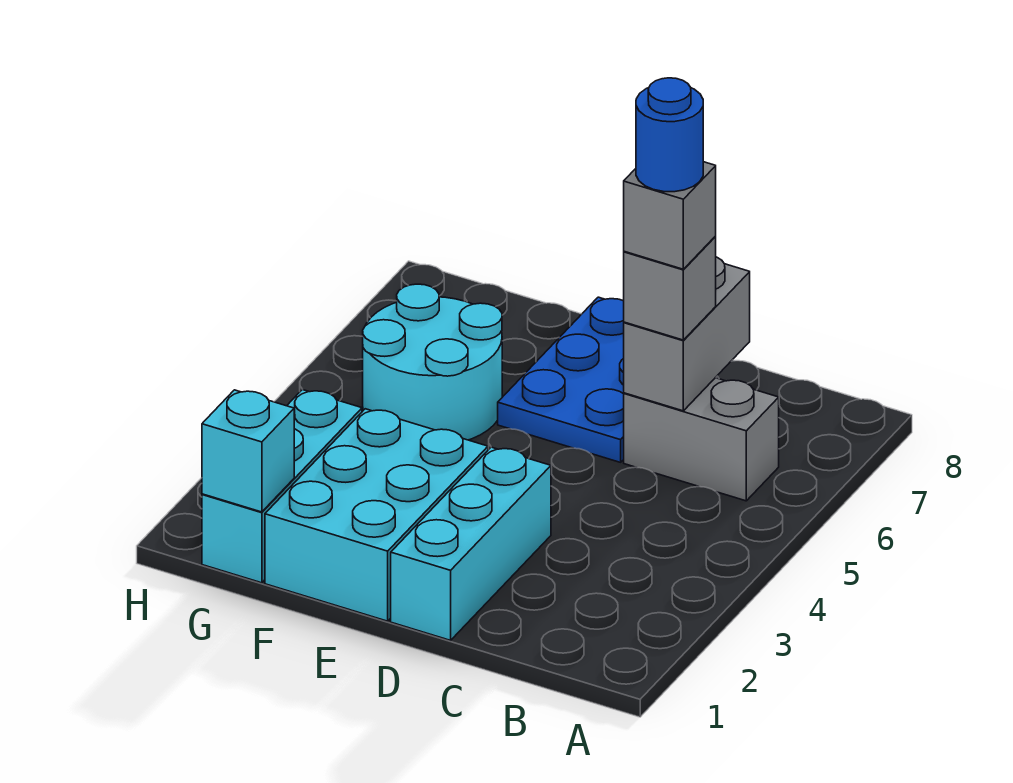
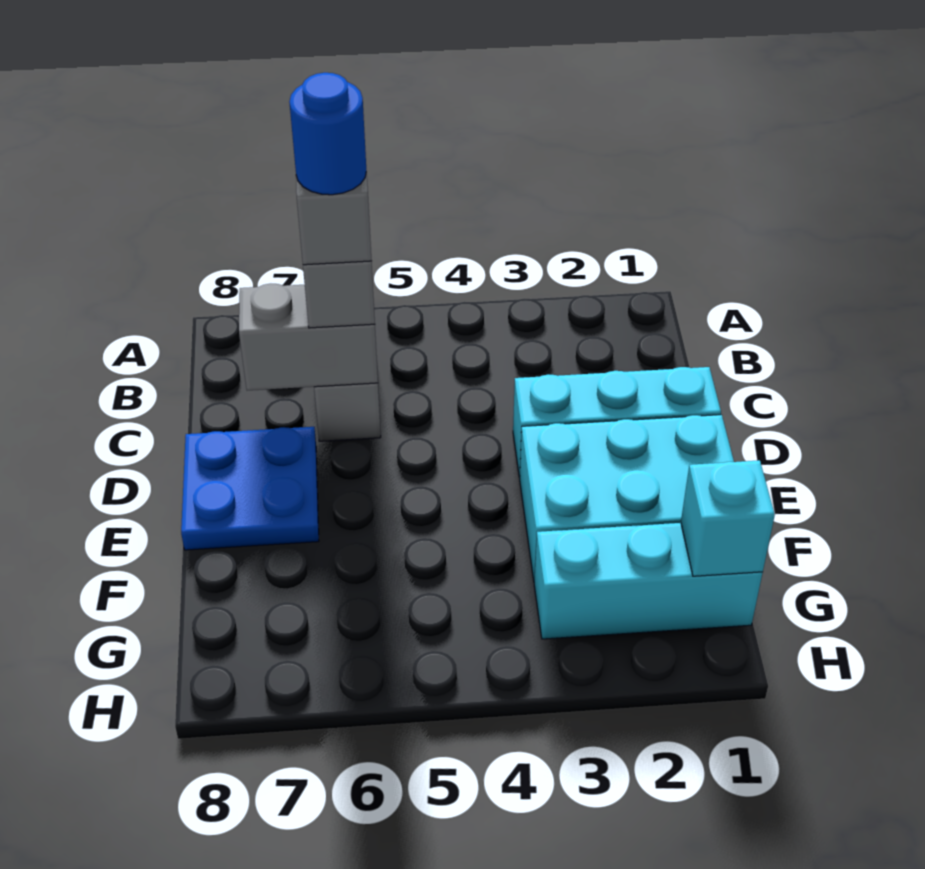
blue plate D6:E8 level 1 -> blue plate D7:E8 level 1
cyan round brick F5:G6 level 1 -> none

